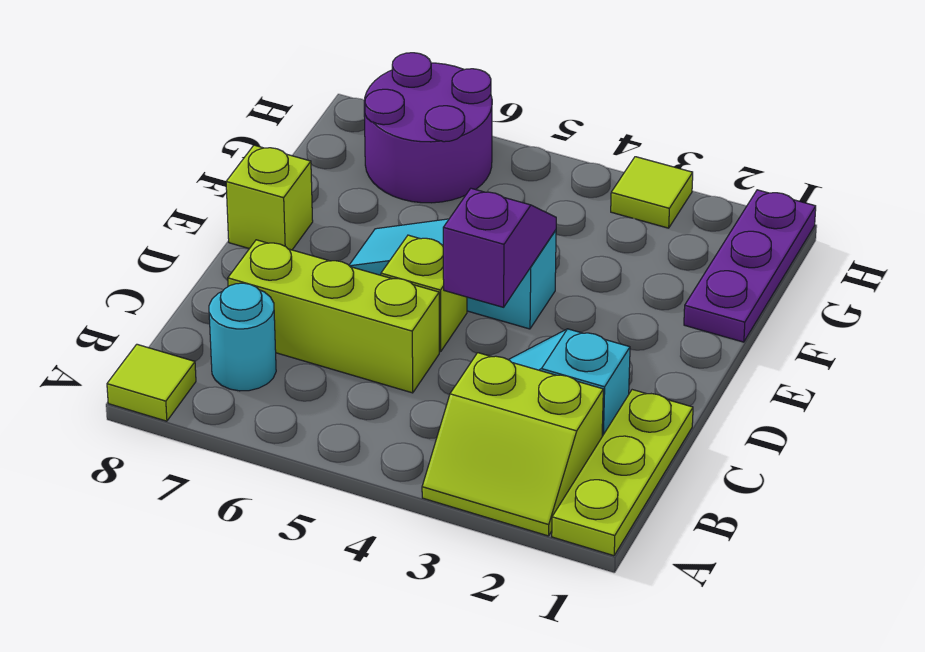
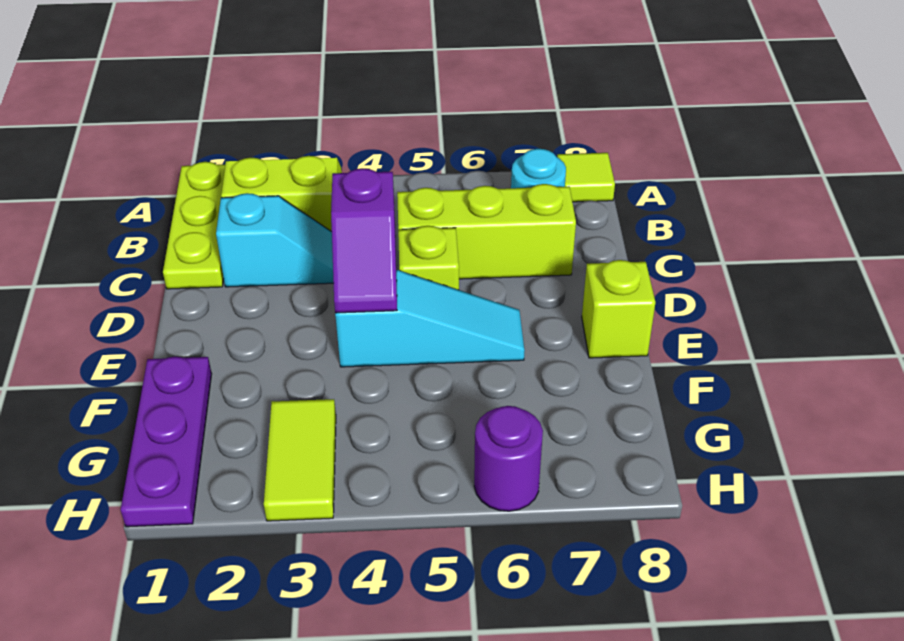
purple round brick G6:H7 level 1 -> purple round brick H6 level 1
lime tile H3 level 1 -> lime tile G3:H3 level 1

